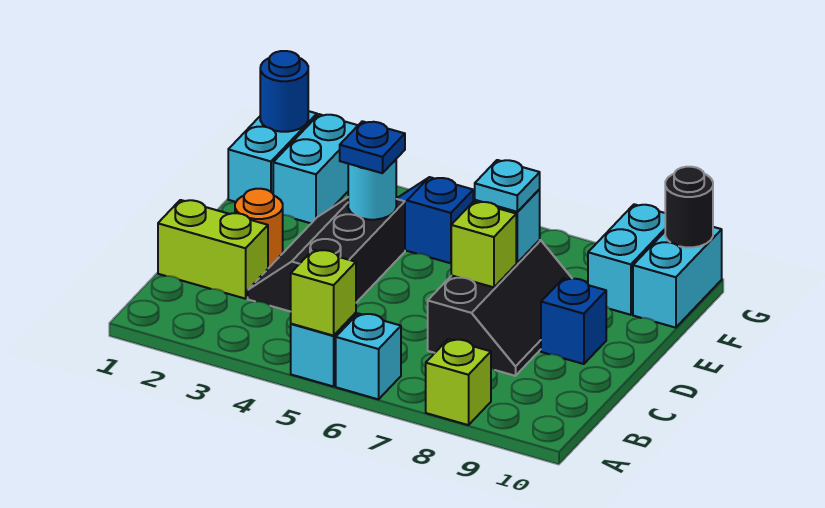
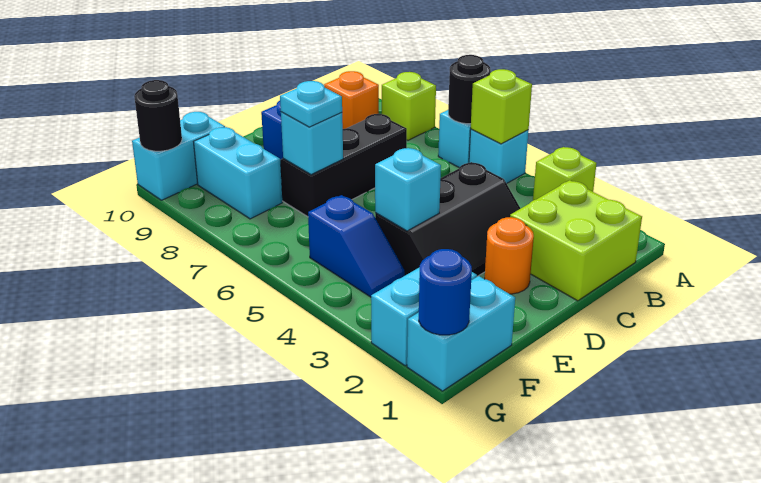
none -> black round brick A6 level 2
none -> orange brick B9 level 1
lime brick C1:C2 level 1 -> lime brick B1:C2 level 1
lime brick D7 level 2 -> lime brick A3 level 1
cyan round brick E4 level 2 -> cyan brick E4 level 2
blue plate E4 level 3 -> none
cyan brick F9:G9 level 1 -> cyan brick F8:F9 level 1

